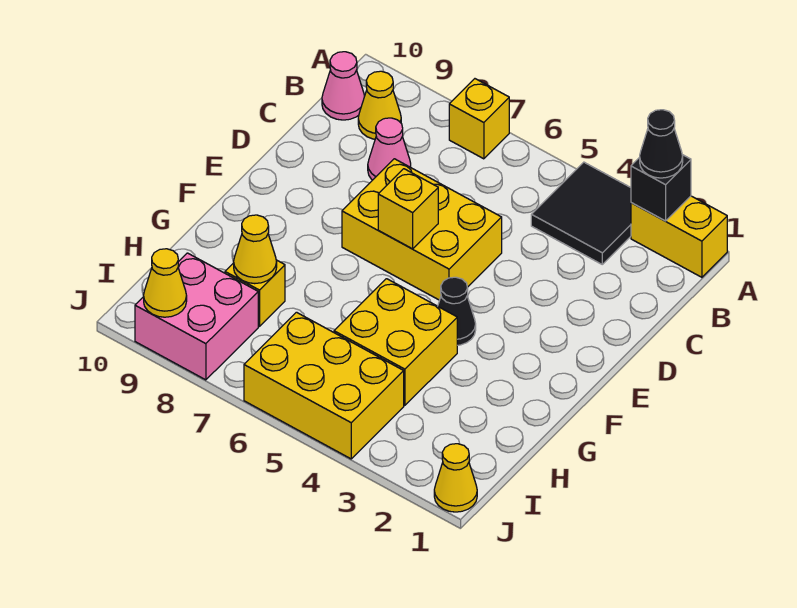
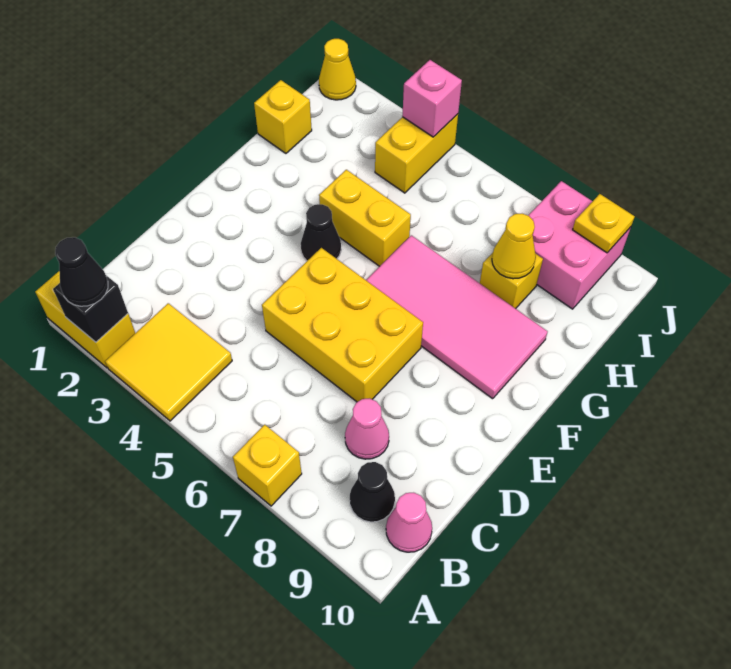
black tile A3:B4 level 1 -> yellow tile A3:B4 level 1
yellow cone B9 level 1 -> black cone B9 level 1
yellow brick E6 level 2 -> yellow brick H1 level 1
none -> pink tile F6:G9 level 1
yellow brick G4:H5 level 1 -> yellow brick G4:G5 level 1
yellow brick I4:J6 level 1 -> yellow brick I4:J4 level 1
none -> pink brick J4 level 2
yellow cone J9 level 2 -> yellow plate J9 level 2

